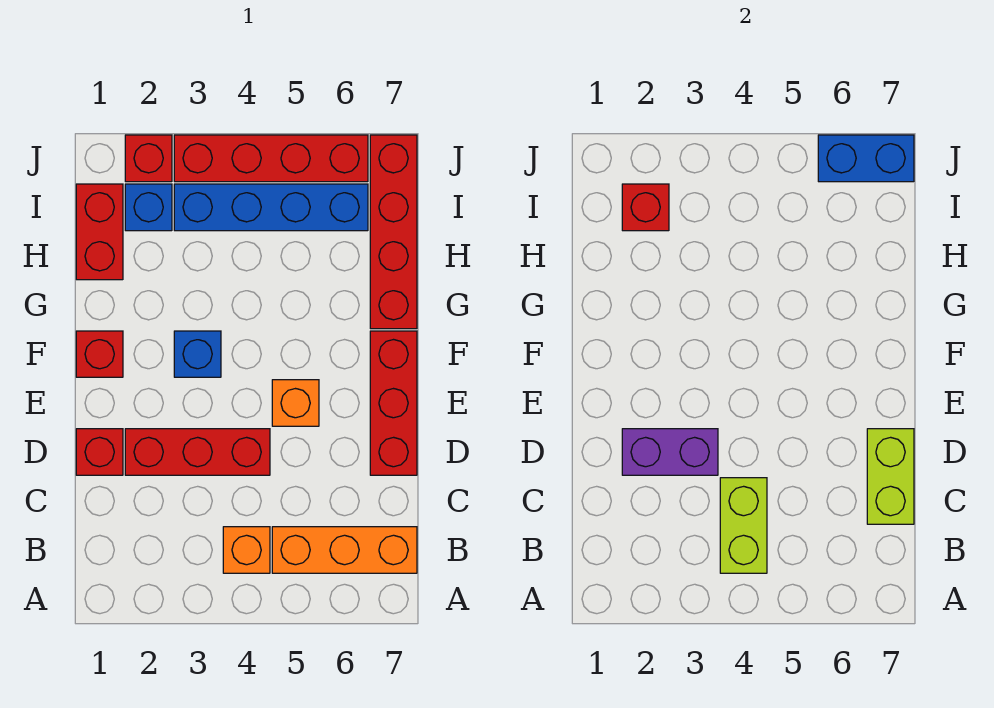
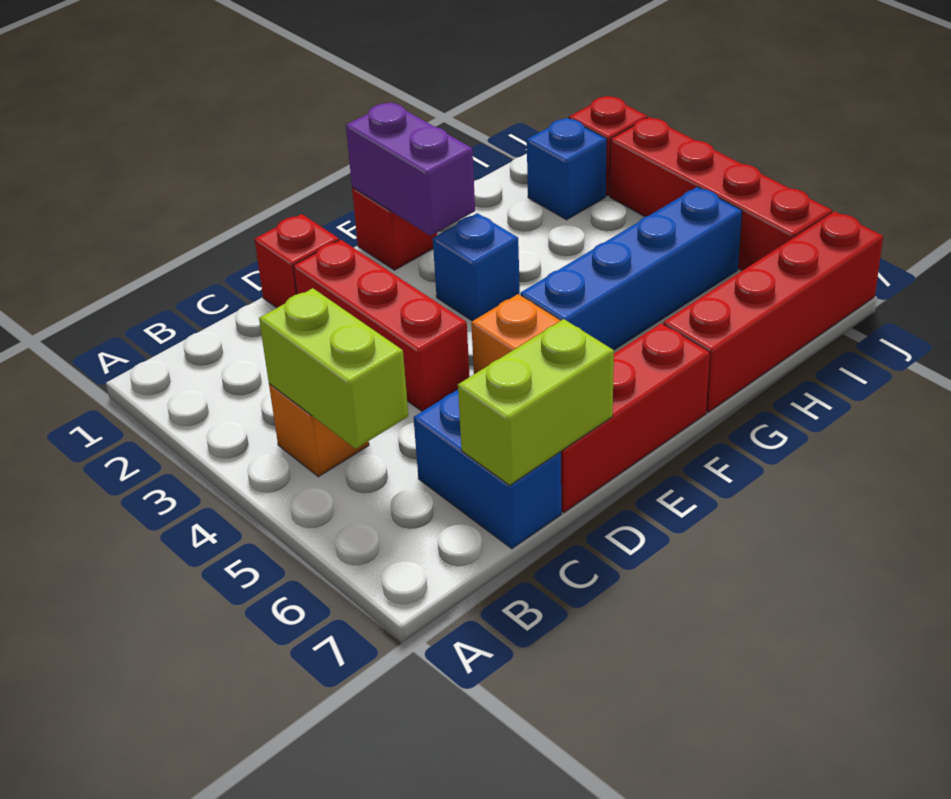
lime brick B4:C4 level 2 -> lime brick B4:B5 level 2
orange brick B5:B7 level 1 -> none
purple brick D2:D3 level 2 -> purple brick F1:F2 level 2
red brick H1:I1 level 1 -> none
red brick I2 level 2 -> none
blue brick I3:I6 level 1 -> blue brick F5:I5 level 1
blue brick J6:J7 level 2 -> blue brick C6:C7 level 1

